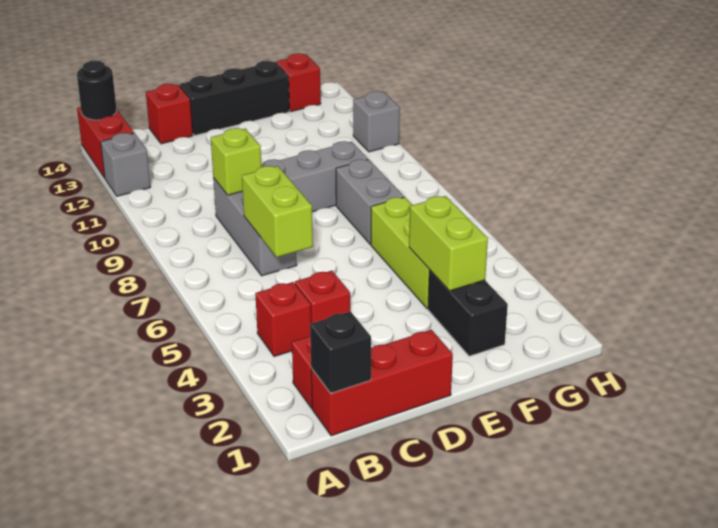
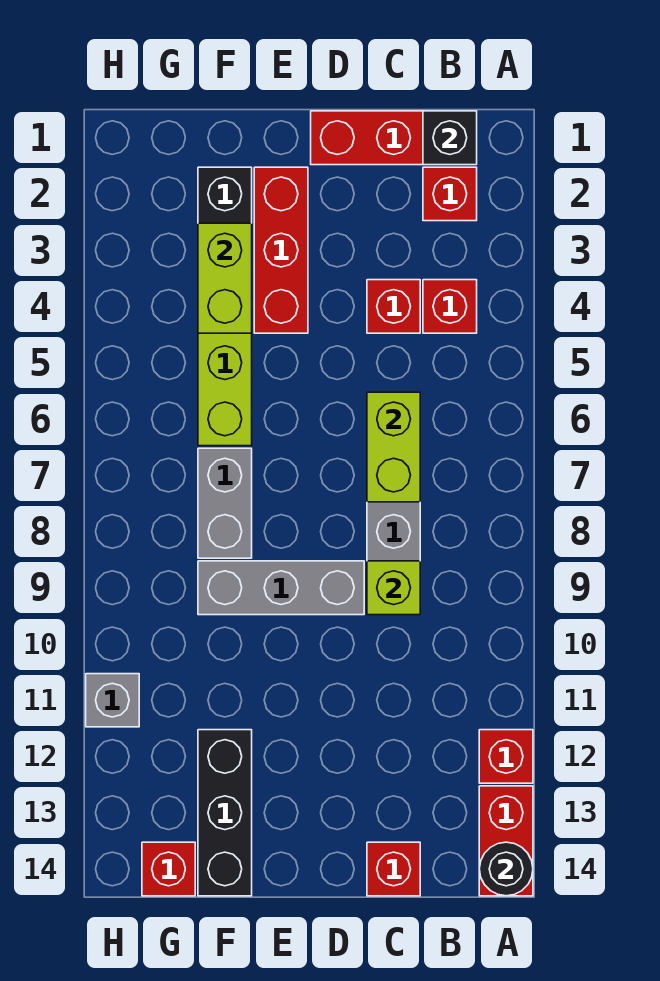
grey brick A12 level 1 -> red brick A12 level 1
black brick D14:F14 level 1 -> black brick F12:F14 level 1
none -> red brick E2:E4 level 1

